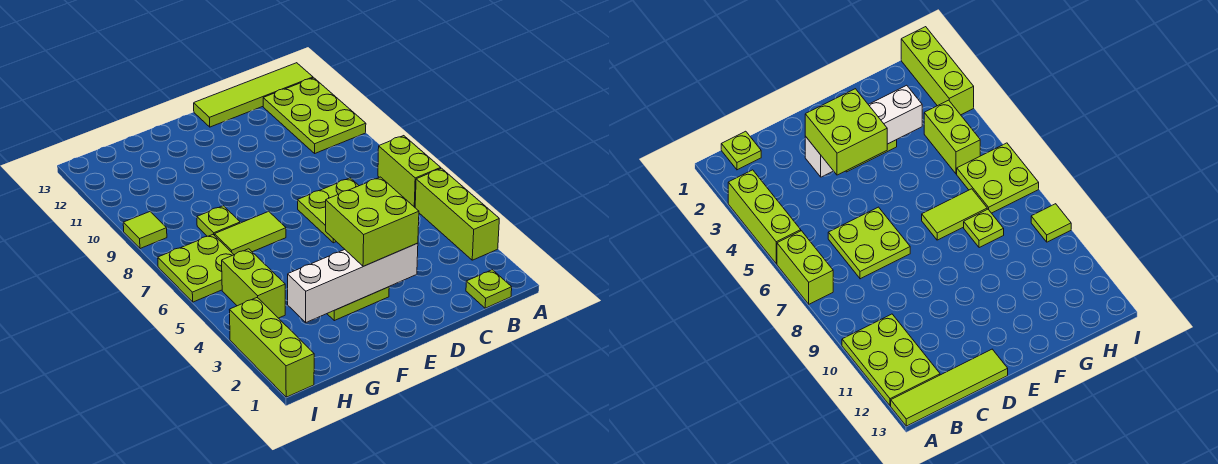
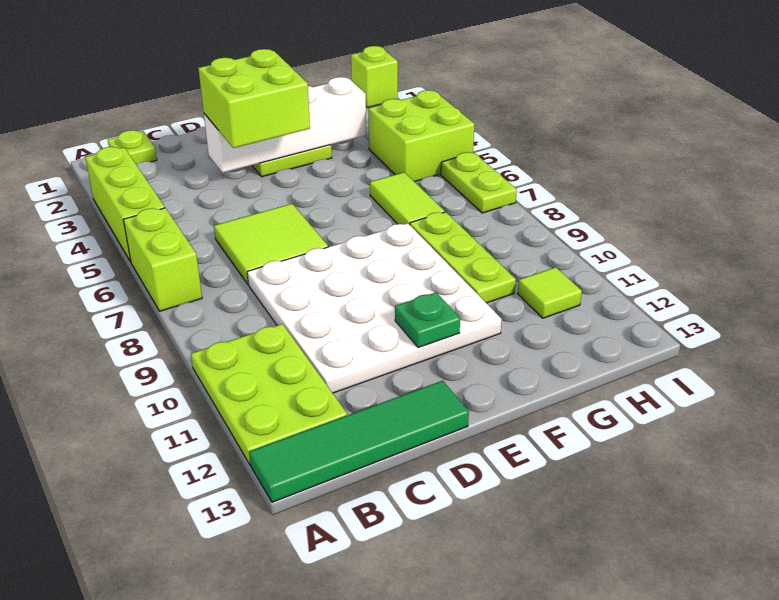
lime tile A13:D13 level 1 -> green tile A13:D13 level 1
lime plate C6:D7 level 1 -> lime tile C6:D7 level 1
none -> white plate C8:F11 level 1
none -> green plate E11 level 2
lime tile F7:G7 level 1 -> lime tile G6:G7 level 1
lime plate G8 level 1 -> lime plate G8:G10 level 1
lime brick H4:H5 level 1 -> lime brick H4:I5 level 1
lime plate H6:I7 level 1 -> lime plate I6:I7 level 1
lime brick I1:I3 level 1 -> lime brick I1 level 1
lime tile I9 level 1 -> lime tile H11 level 1

